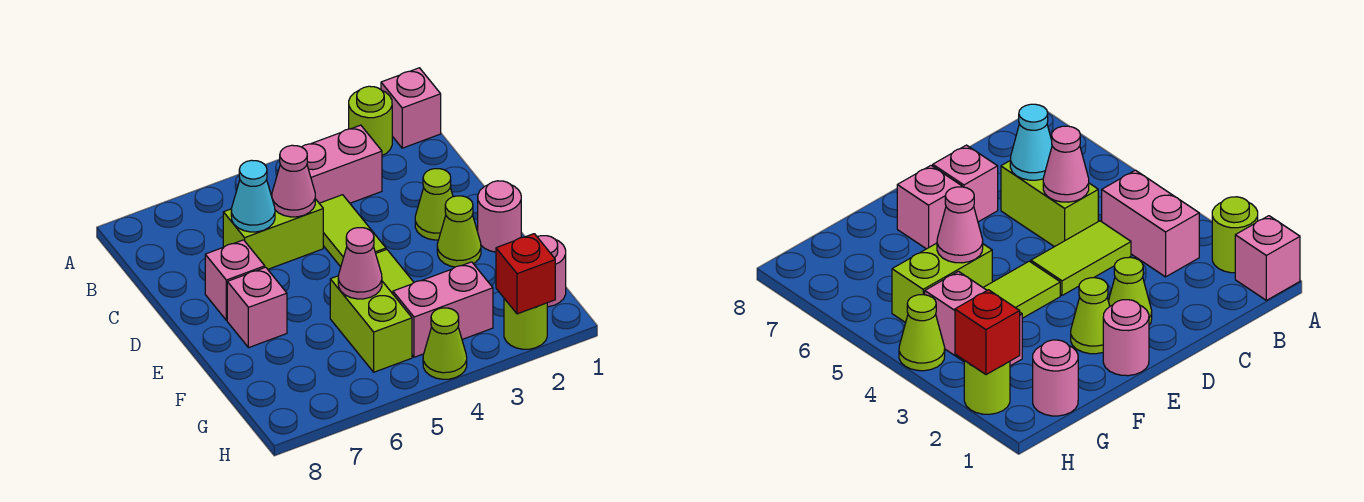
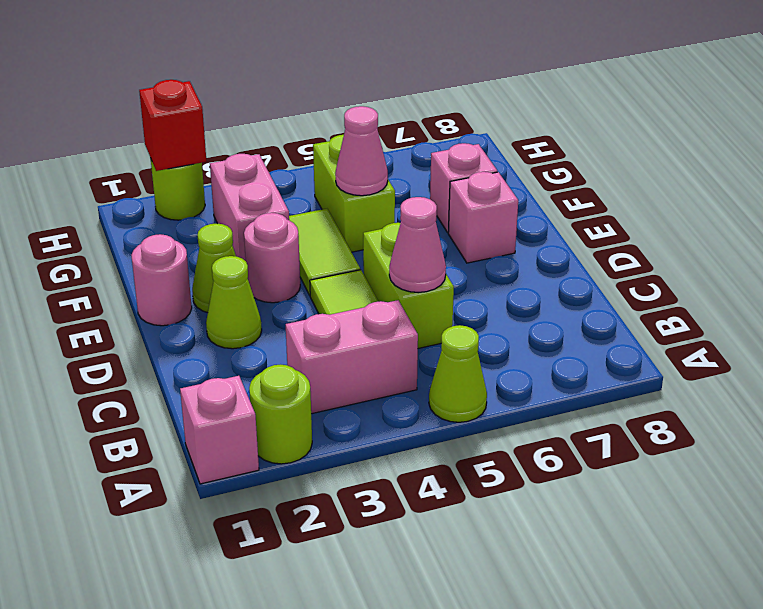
lime brick C5:C6 level 1 -> lime brick C5:D5 level 1
cyan cone C6 level 2 -> none
pink brick D7 level 1 -> pink brick F7 level 1
pink round brick G1 level 1 -> pink round brick E3 level 1
pink brick G3:G4 level 1 -> pink brick F3:G3 level 1
lime cone H4 level 1 -> lime cone A5 level 1

